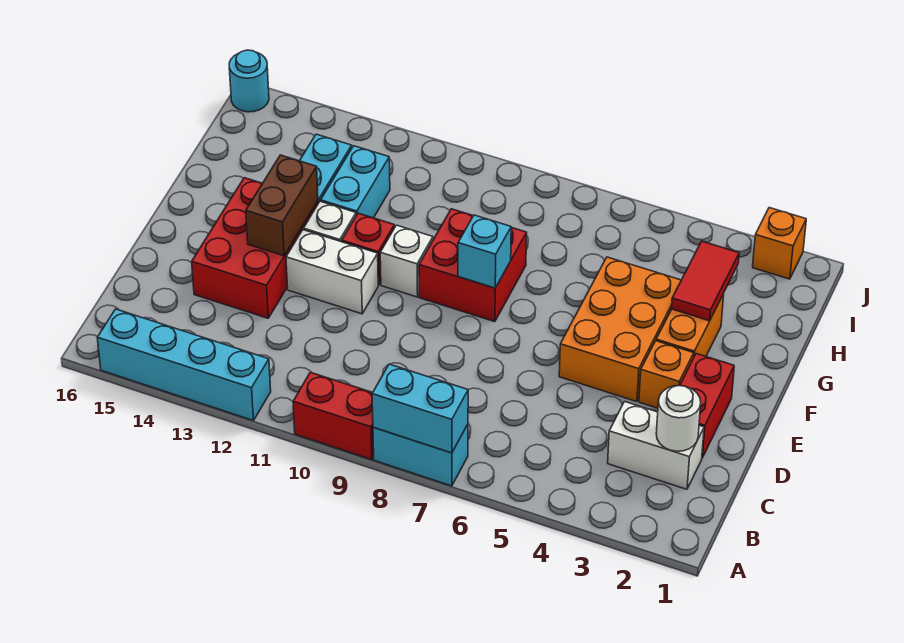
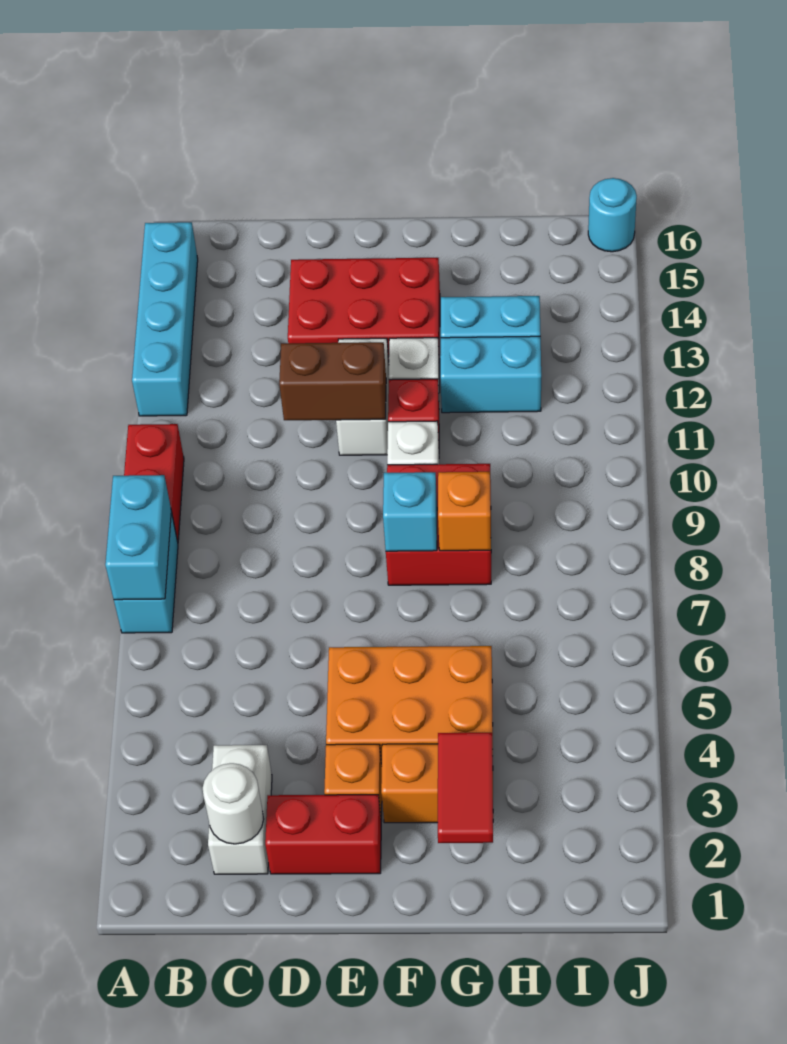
brown brick E13:F13 level 2 -> brown brick D11:E11 level 2
red tile G3:H3 level 2 -> red tile G2:G3 level 2
orange brick J2 level 1 -> orange brick G8 level 2

